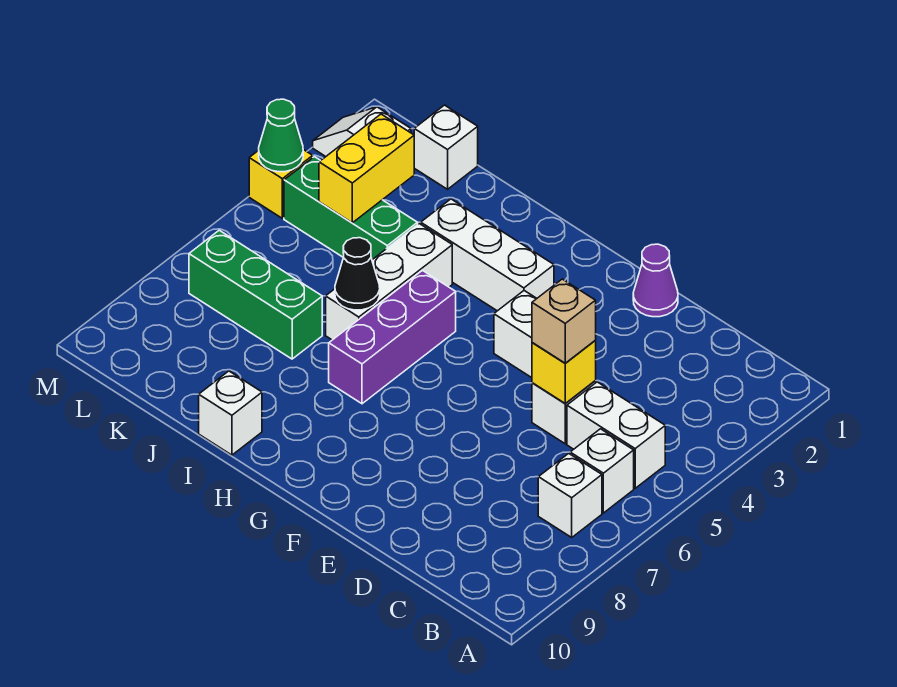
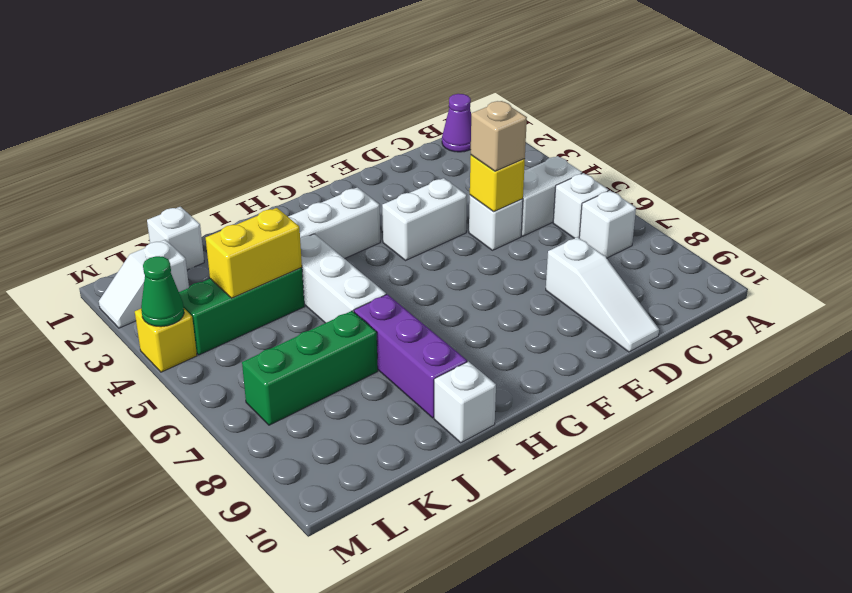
none -> white slope D8:D10 level 1 top 8
purple cone E1 level 1 -> purple cone B1 level 1
purple brick H5:H7 level 1 -> purple brick I7:I9 level 1
black cone I6 level 2 -> none
yellow brick K3:K4 level 2 -> yellow brick J4:K4 level 2

